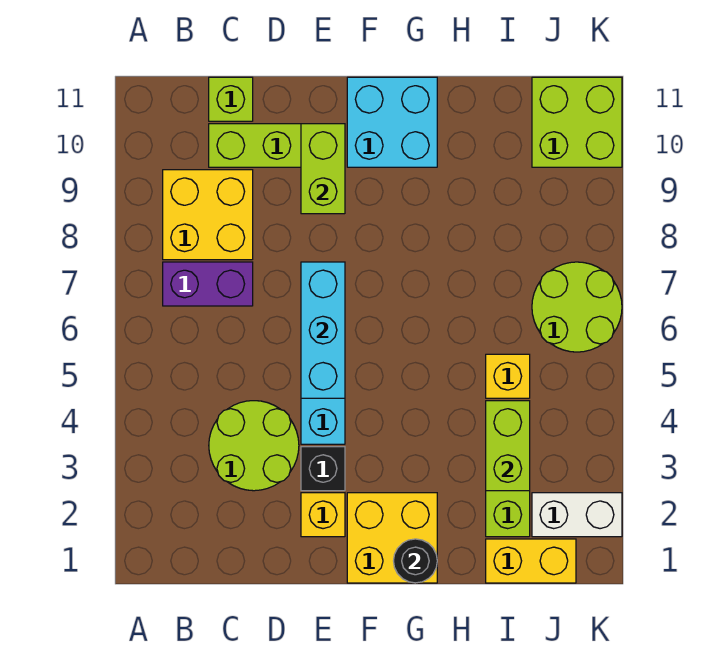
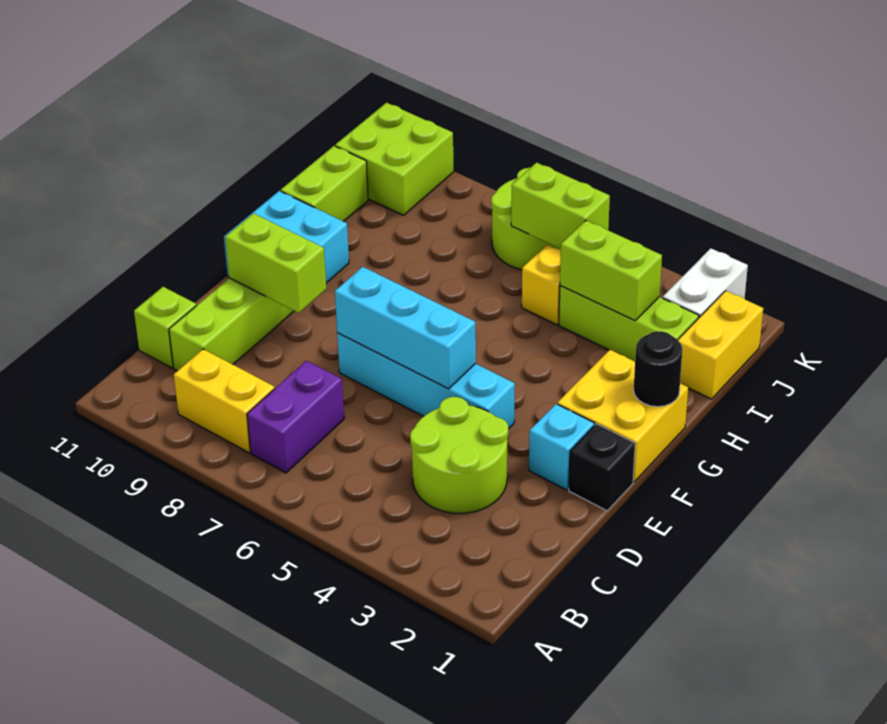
yellow brick B8:C9 level 1 -> yellow brick B8:B9 level 1
yellow brick E2 level 1 -> cyan brick E2 level 1
black brick E3 level 1 -> black brick E1 level 1
none -> lime brick H11:I11 level 1
none -> lime brick J5:J6 level 2

